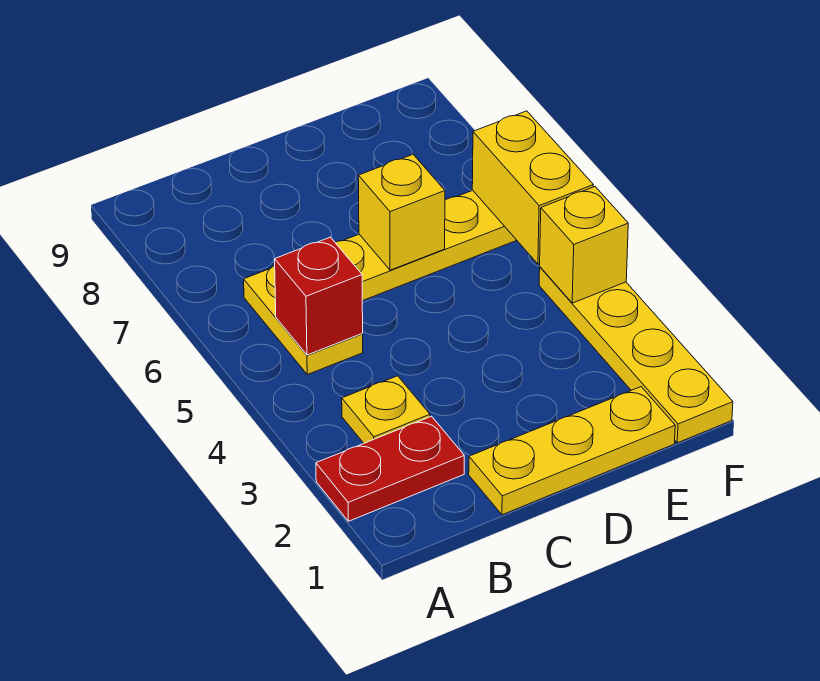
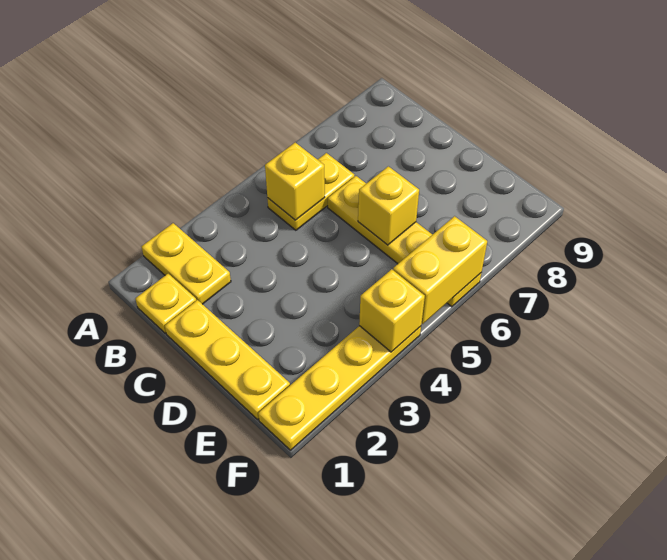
red plate A2:B2 level 1 -> yellow plate A2:B2 level 1
yellow plate B3 level 1 -> yellow plate B1 level 1
red brick B5 level 2 -> yellow brick B5 level 2

